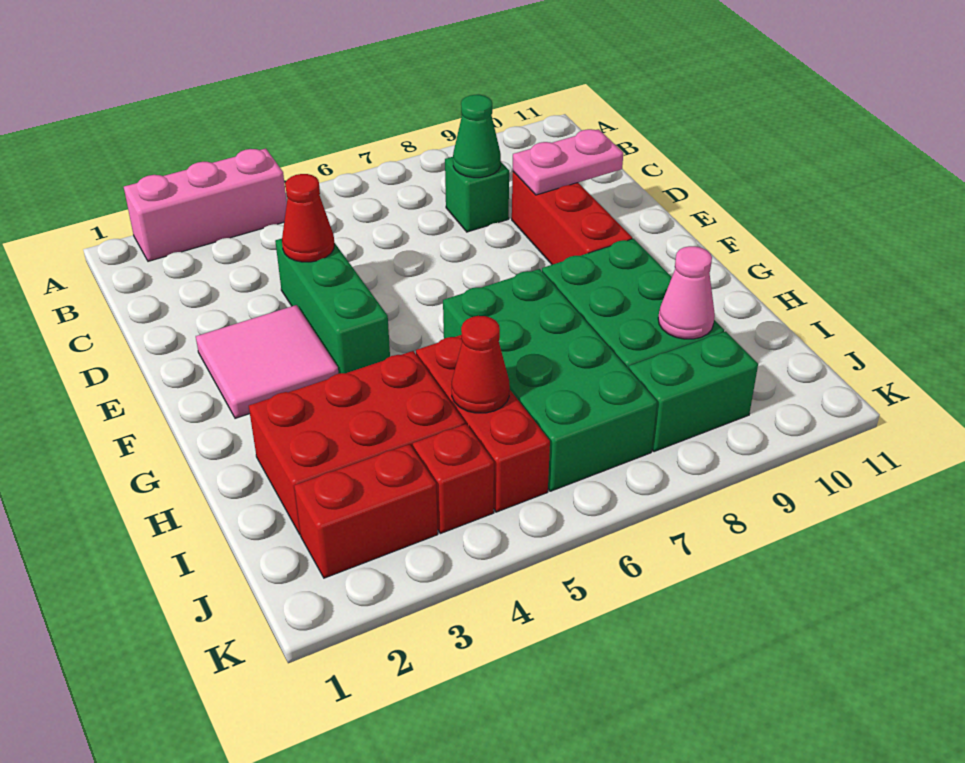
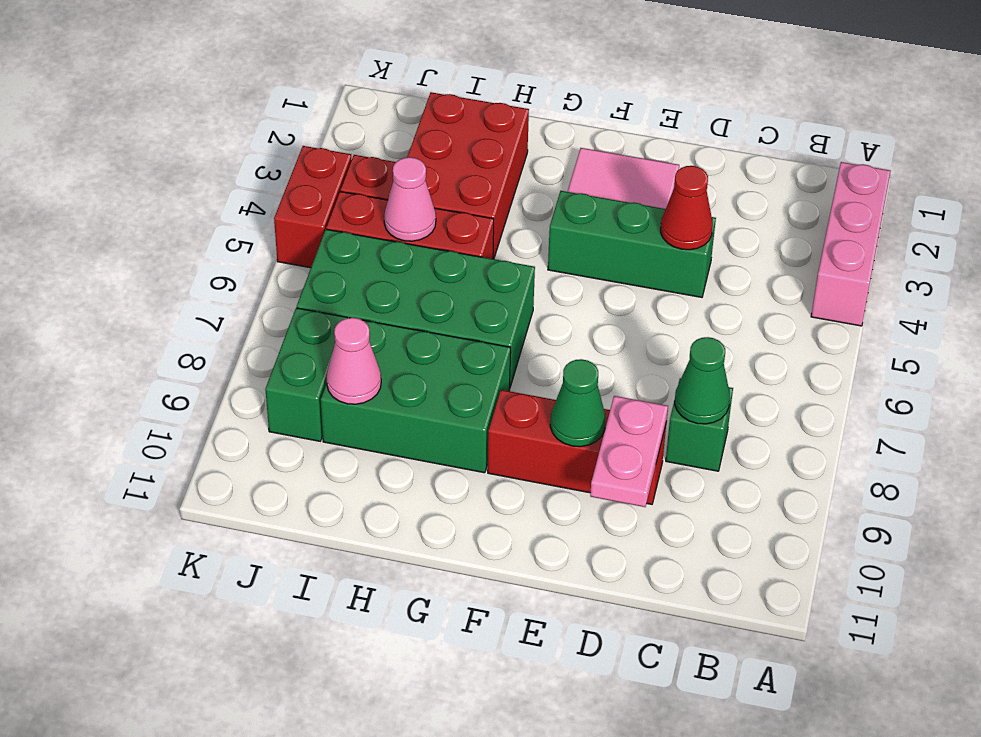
none -> green cone E9 level 2
red cone I5 level 2 -> pink cone I5 level 2
red brick J2:J3 level 1 -> red brick K4:K5 level 1

